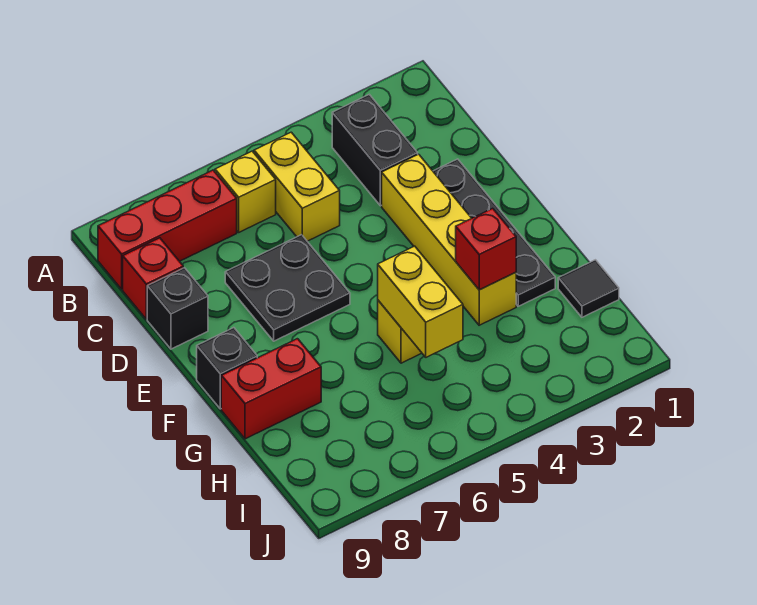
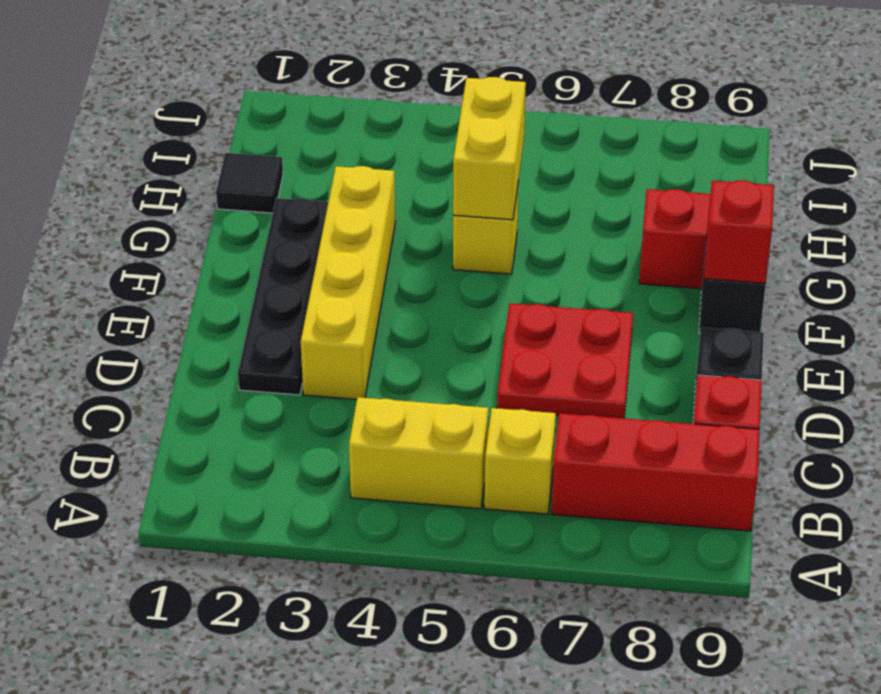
black brick B3:C3 level 1 -> none
yellow brick B5:C5 level 1 -> yellow brick B4:B5 level 1
black plate D6:E7 level 1 -> red plate D6:E7 level 1
red brick G3 level 2 -> red brick F9 level 2

